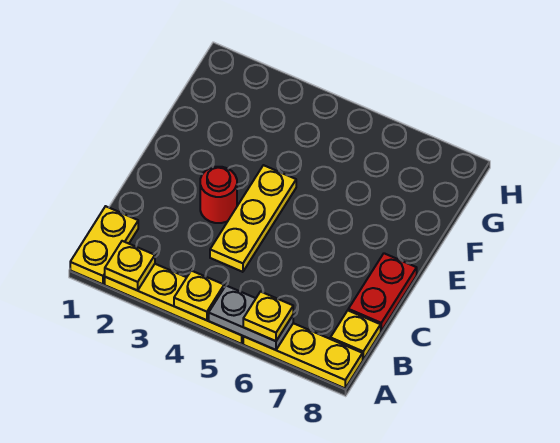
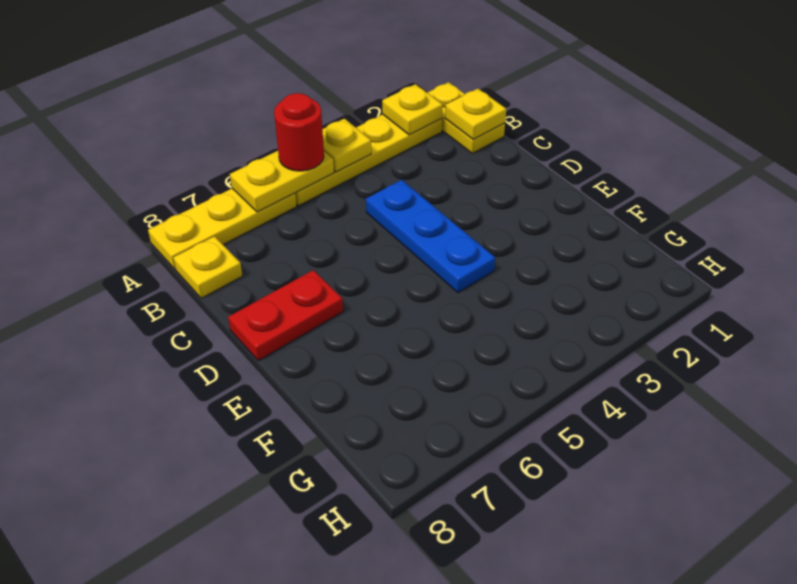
grey plate A5:A6 level 2 -> yellow plate A5:A6 level 2
yellow plate A6 level 3 -> yellow plate B1 level 2
yellow plate C4:E4 level 1 -> blue plate C4:E4 level 1
red plate C8:D8 level 1 -> red plate D7:D8 level 1
red round brick D3 level 1 -> red round brick A5 level 3

